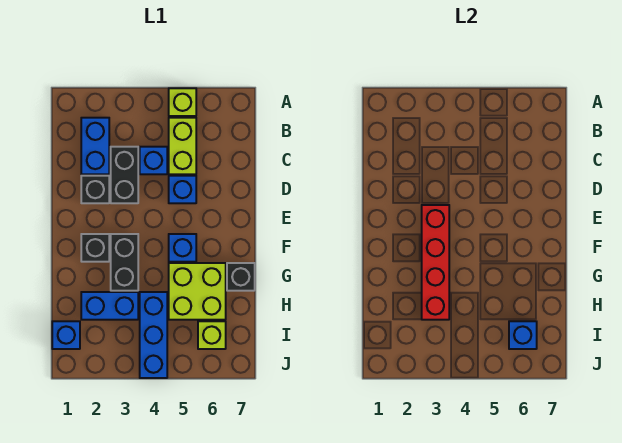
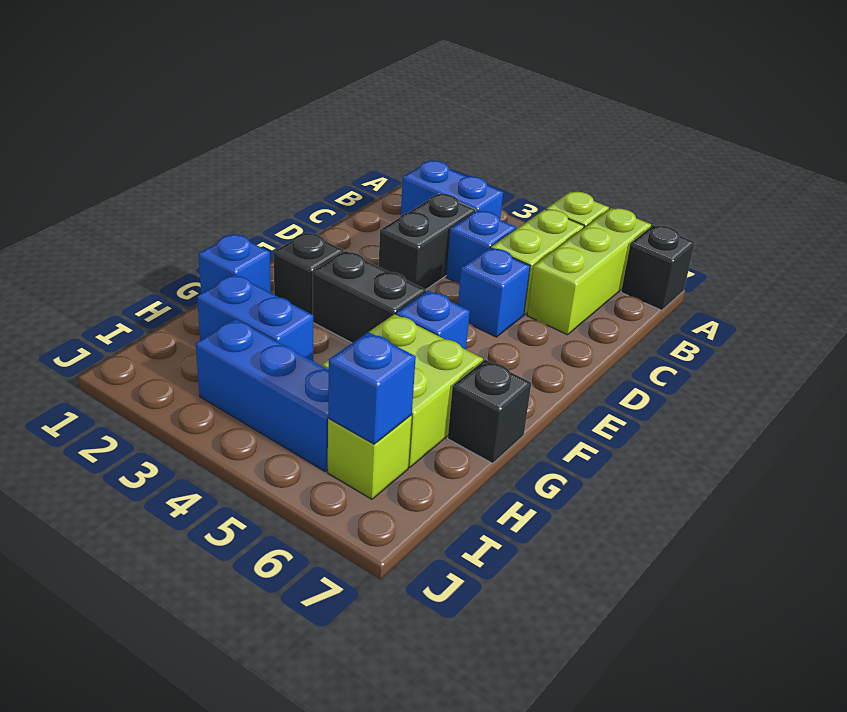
none -> lime brick A6:C6 level 1
blue brick B2:C2 level 1 -> blue brick B2:B3 level 1
black brick D2 level 1 -> black brick A7 level 1
red brick E3:H3 level 2 -> none
black brick F3:G3 level 1 -> black brick F3:F4 level 1
blue brick H4:J4 level 1 -> blue brick I3:I5 level 1
blue brick I1 level 1 -> blue brick G1 level 1

